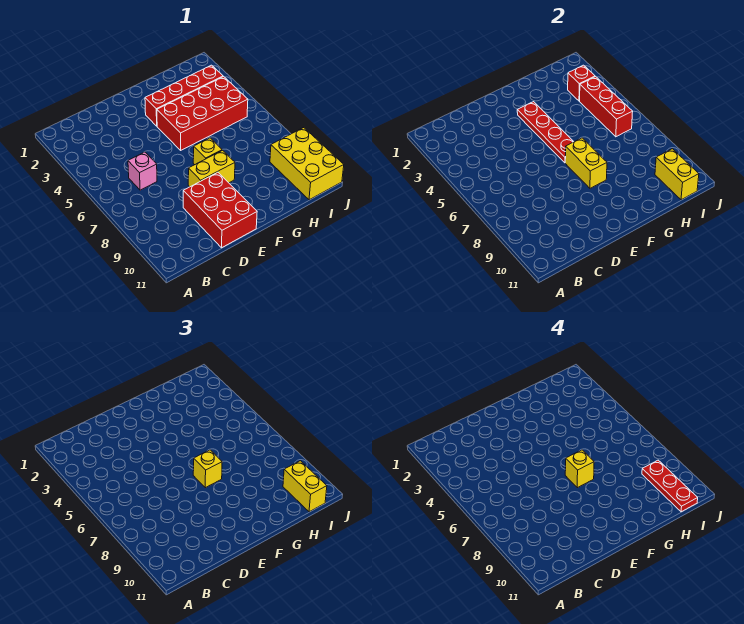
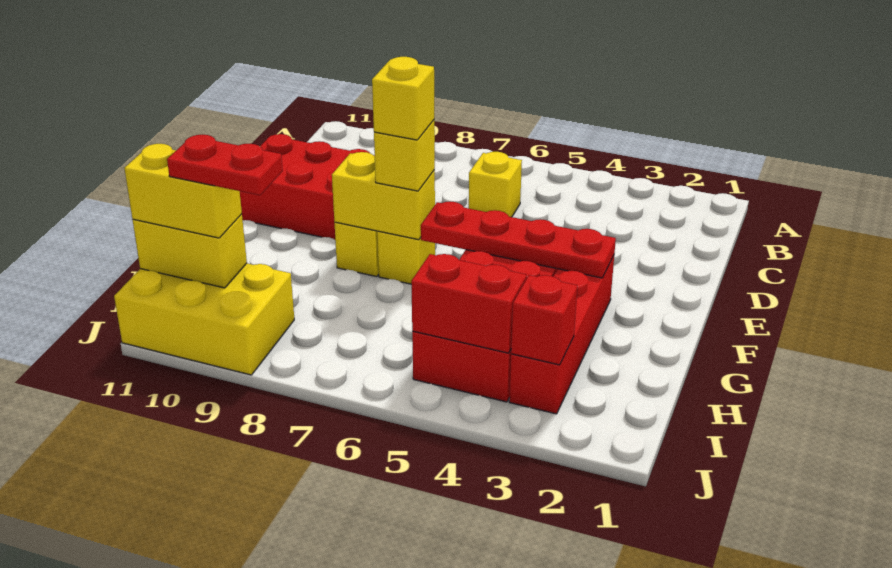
pink brick C6 level 1 -> yellow brick C6 level 1
red brick I4:I6 level 2 -> red brick I4:I5 level 2
red plate I9:I11 level 4 -> red plate I9:I10 level 4

